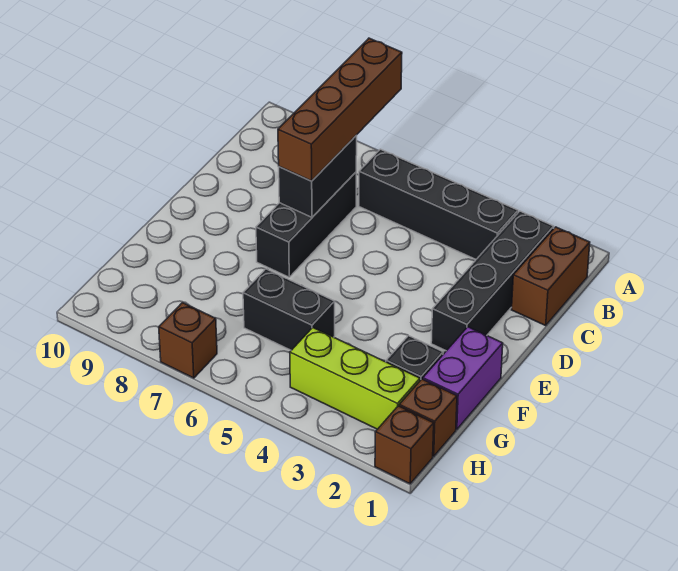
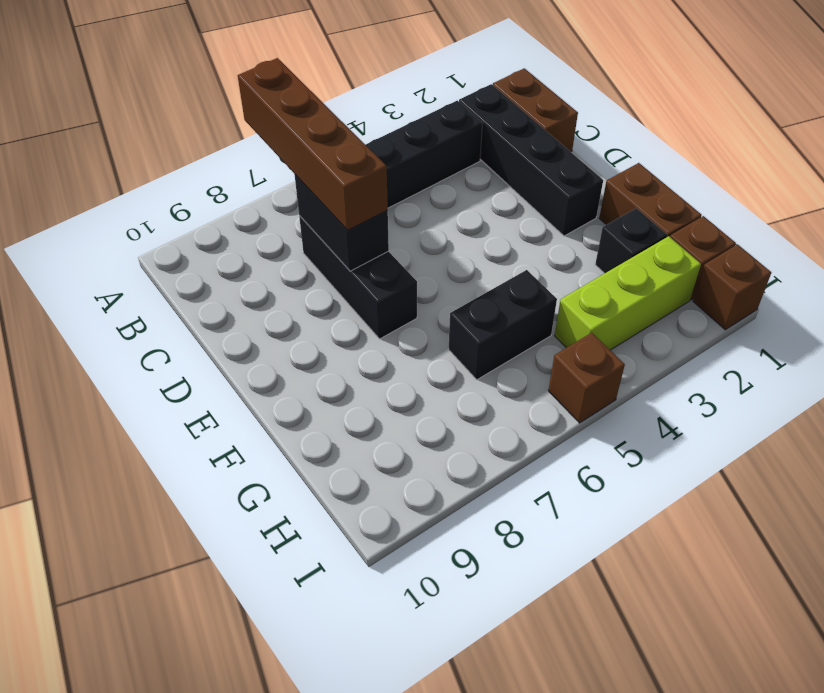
purple brick F1:G1 level 1 -> brown brick F1:G1 level 1
brown brick I7 level 1 -> brown brick I5 level 1

